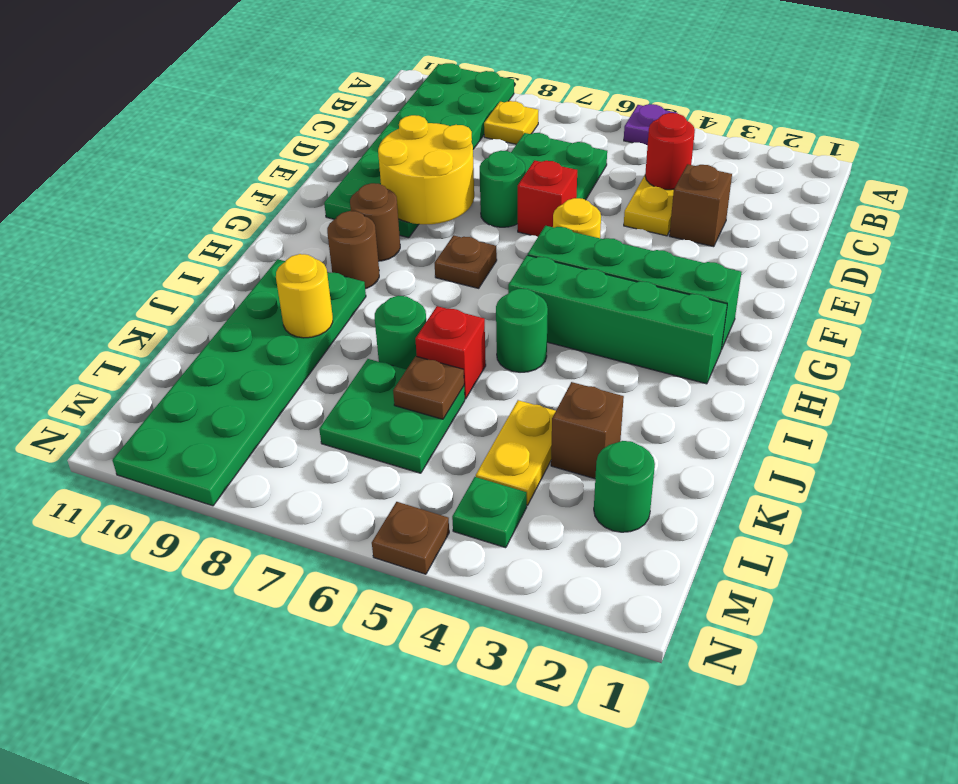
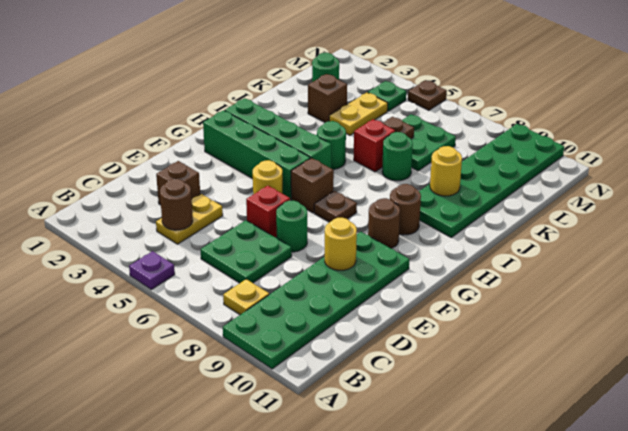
red round brick C4 level 2 -> brown round brick C4 level 2
yellow round brick E8:F9 level 2 -> yellow round brick E9 level 2
none -> brown brick G6 level 1

